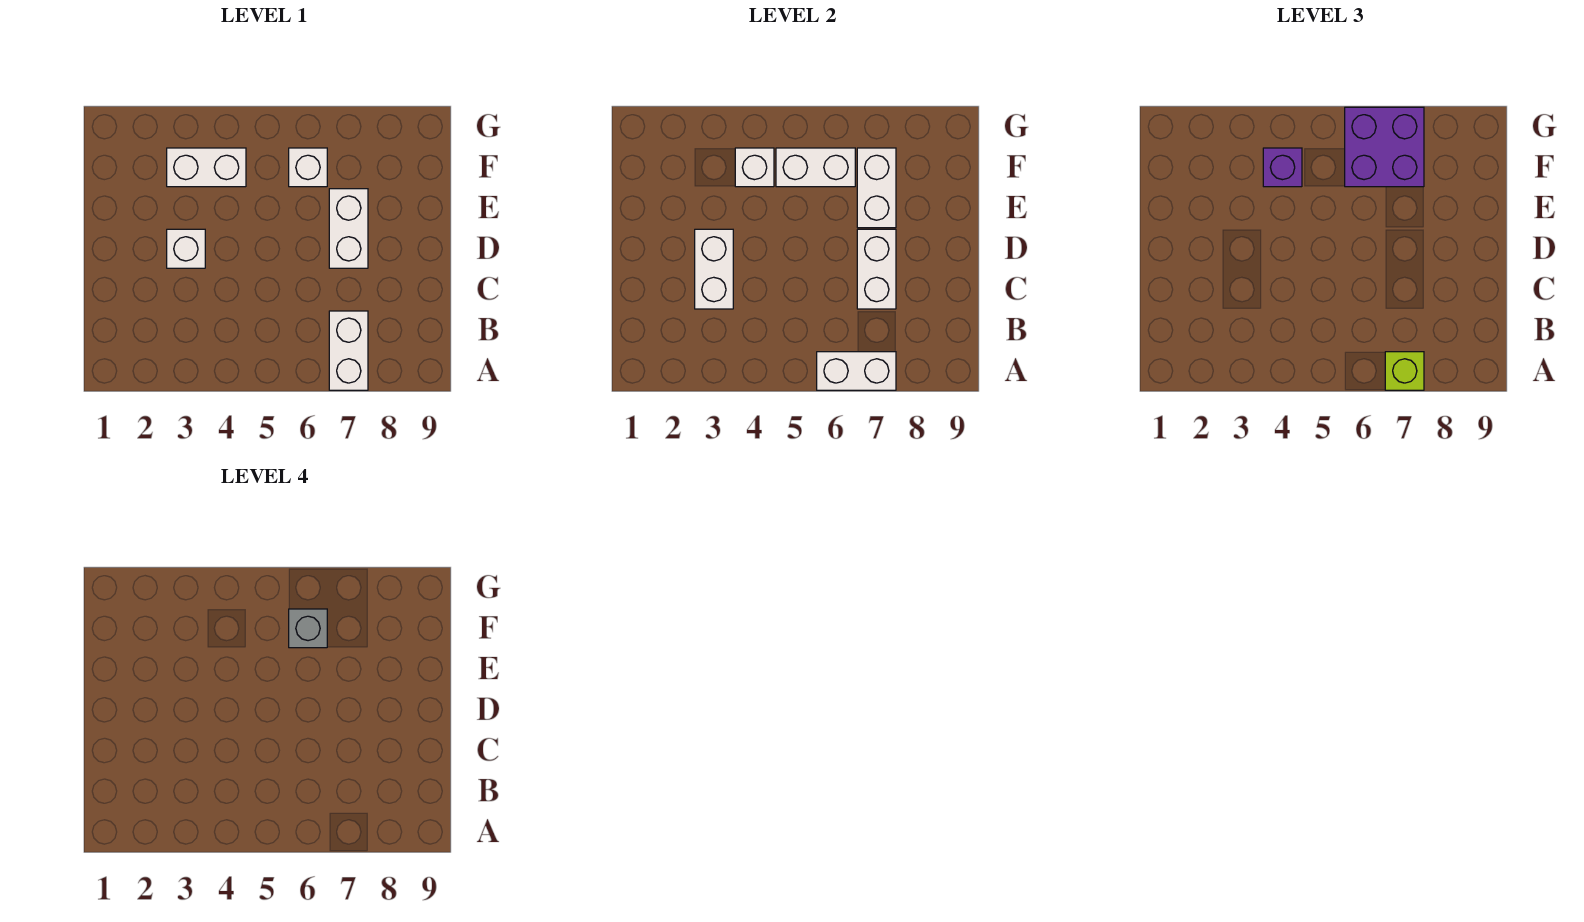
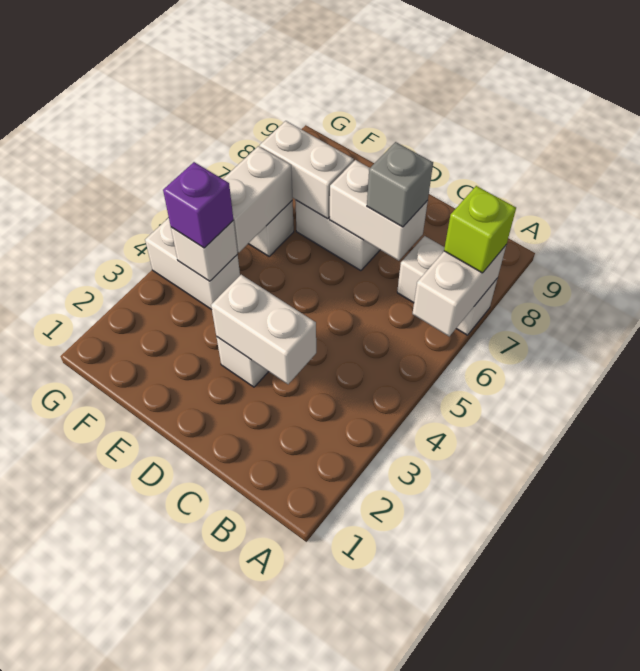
white brick F3:F4 level 1 -> white brick F4:G4 level 1
purple brick F6:G7 level 3 -> none
grey brick F6 level 4 -> grey brick C7 level 3

